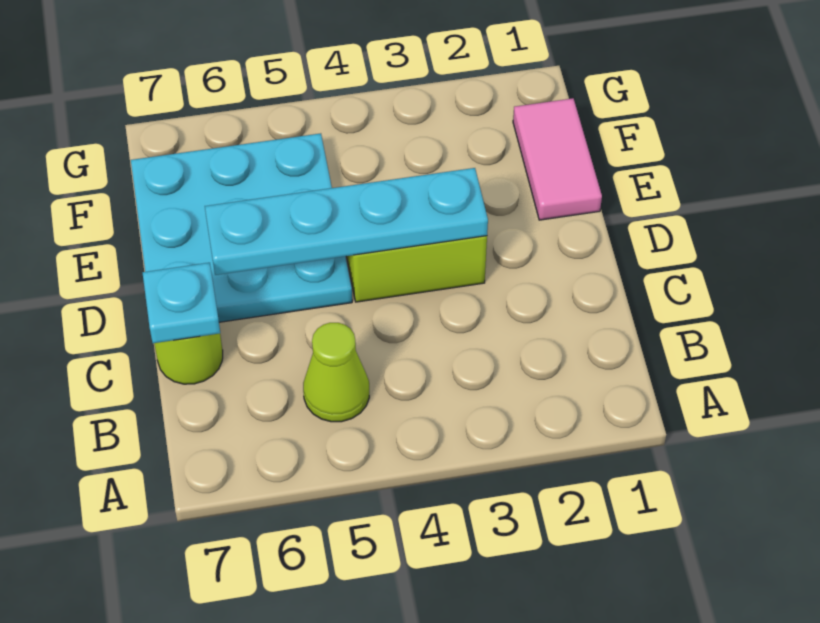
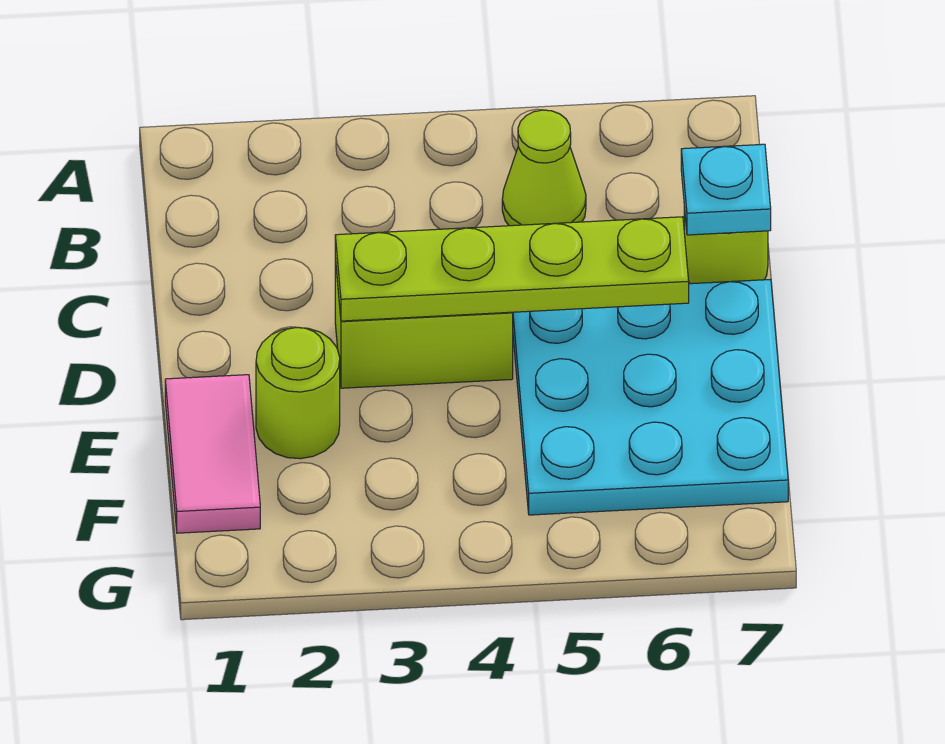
cyan plate D3:D6 level 2 -> lime plate D3:D6 level 2
none -> lime round brick E2 level 1

